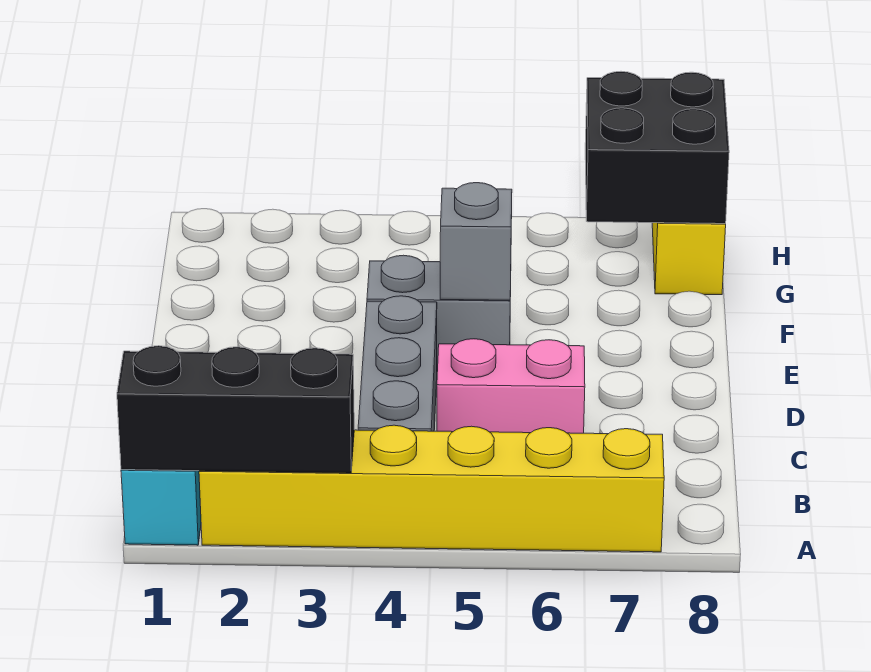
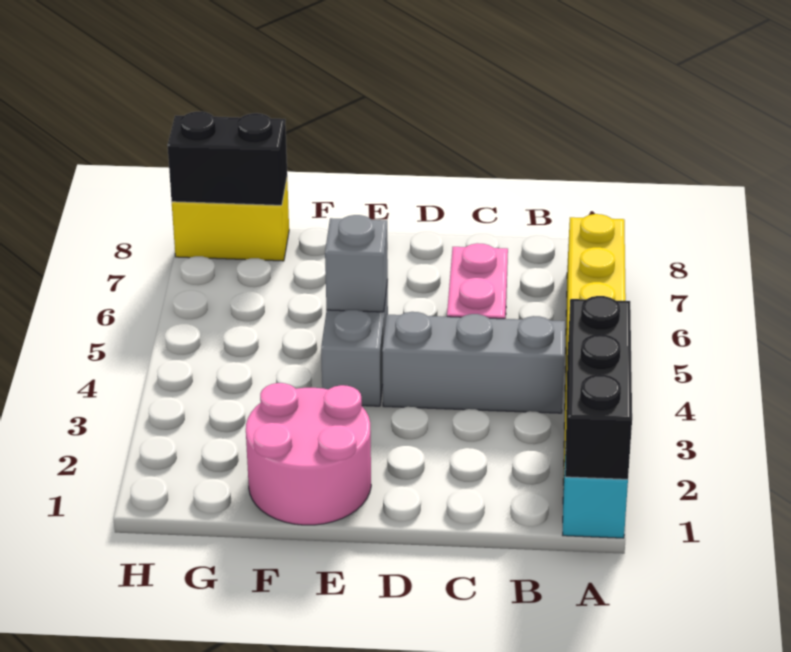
none -> pink round brick E1:F2 level 1
black brick G7:H8 level 2 -> black brick G8:H8 level 2

